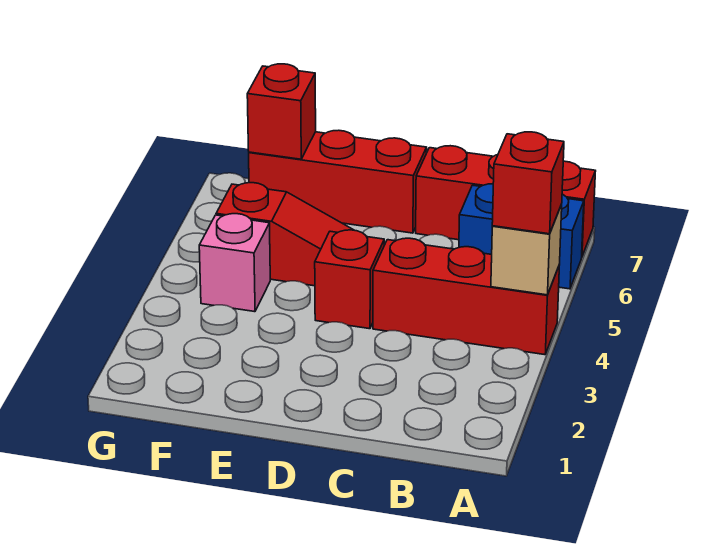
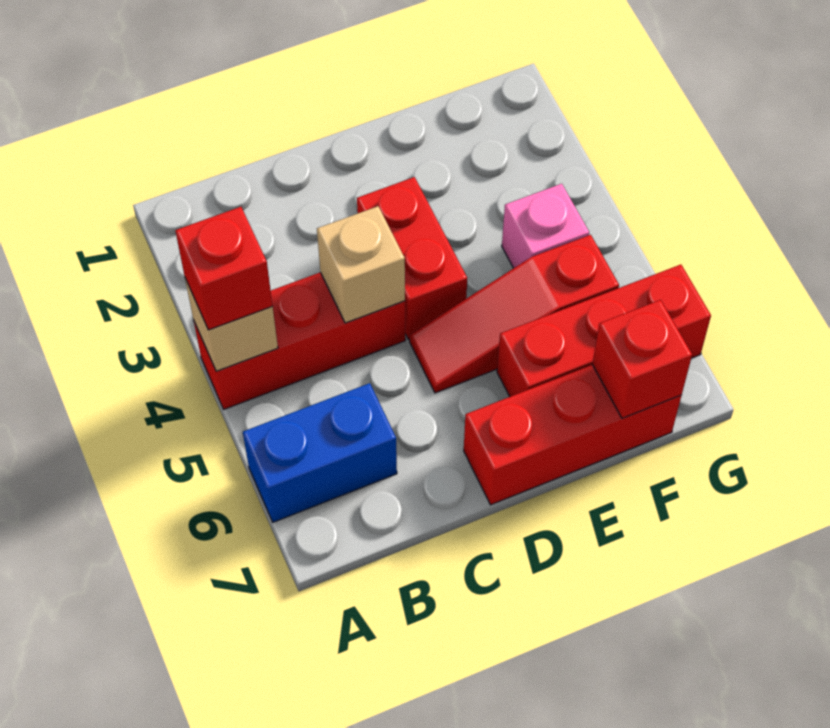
red brick A7:C7 level 1 -> red brick E6:G6 level 1
none -> tan brick C4 level 2
red brick D4 level 1 -> red brick D3:D4 level 1

